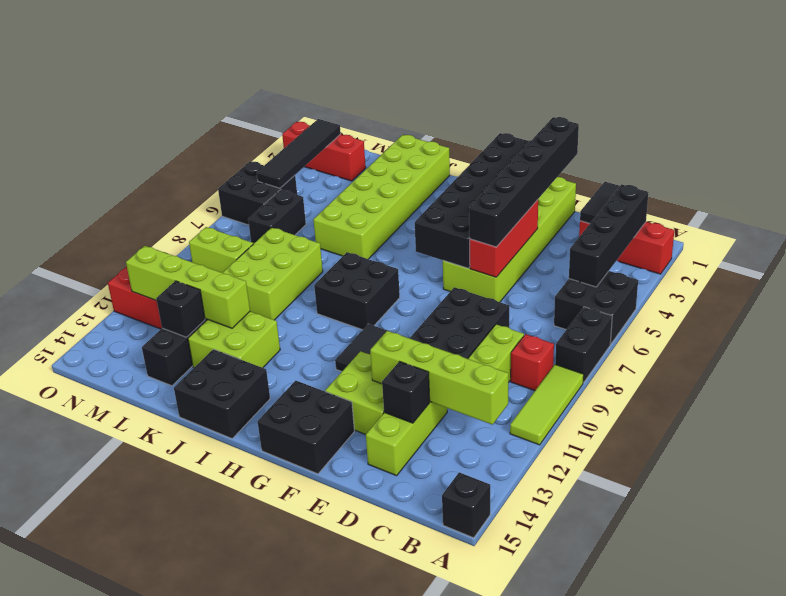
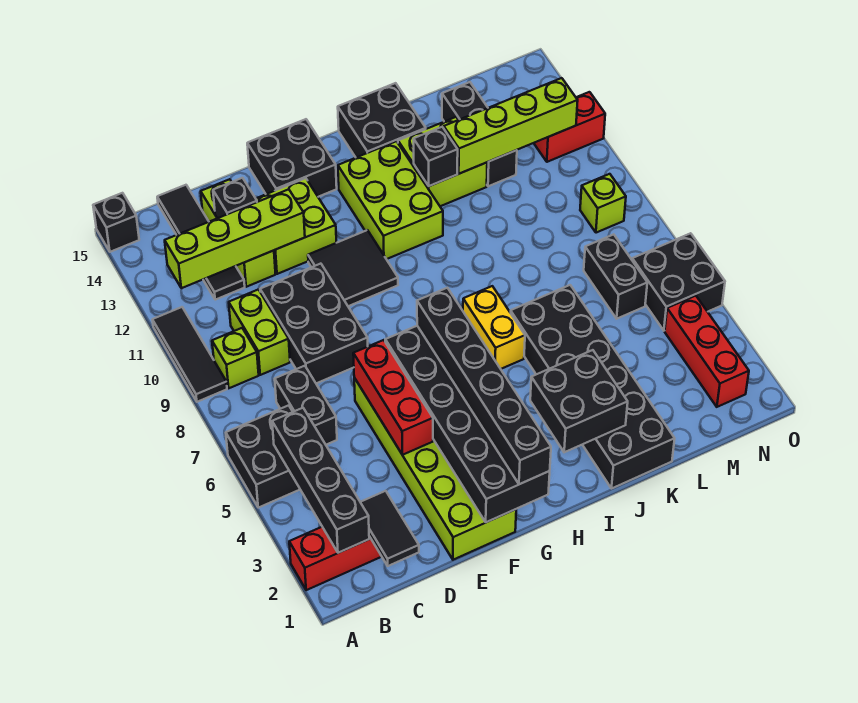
black brick A7:A8 level 1 -> black brick C6:C7 level 1
lime tile A9:A11 level 1 -> black tile A9:A11 level 1
red brick B9 level 1 -> lime brick B9 level 1
black brick E1:E6 level 3 -> black brick G1:G6 level 3
black brick H8:I9 level 1 -> black brick I2:J3 level 2
none -> yellow brick I6:I7 level 1
lime brick J1:K6 level 1 -> black brick J1:K6 level 1
lime brick K8:L10 level 1 -> lime brick H11:I13 level 1
black brick L13 level 2 -> black brick J12 level 2
red brick M2:O2 level 1 -> red brick N2:N4 level 1
lime brick M9:N9 level 1 -> lime brick N9 level 1
black tile N2:N5 level 2 -> black tile C12:C15 level 1

